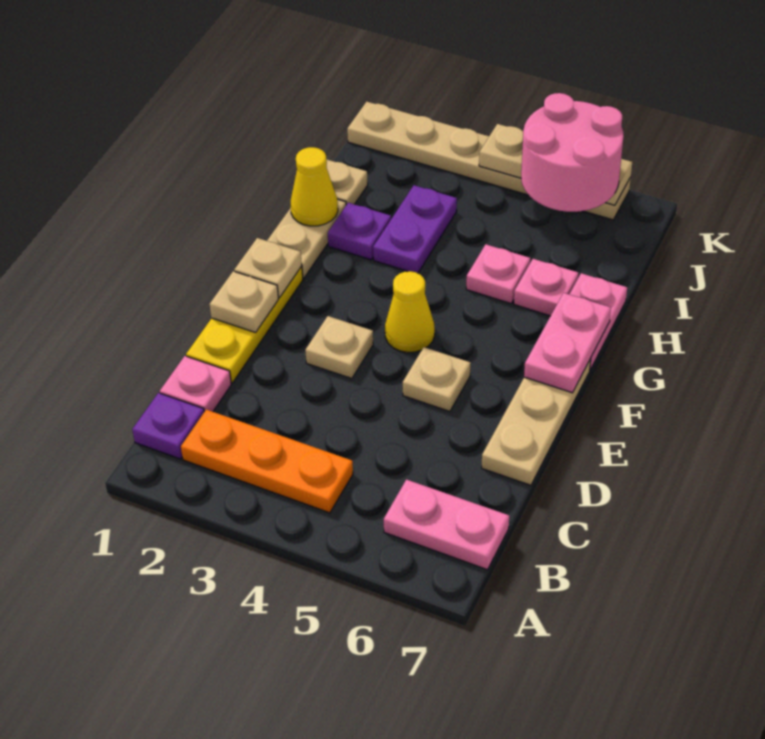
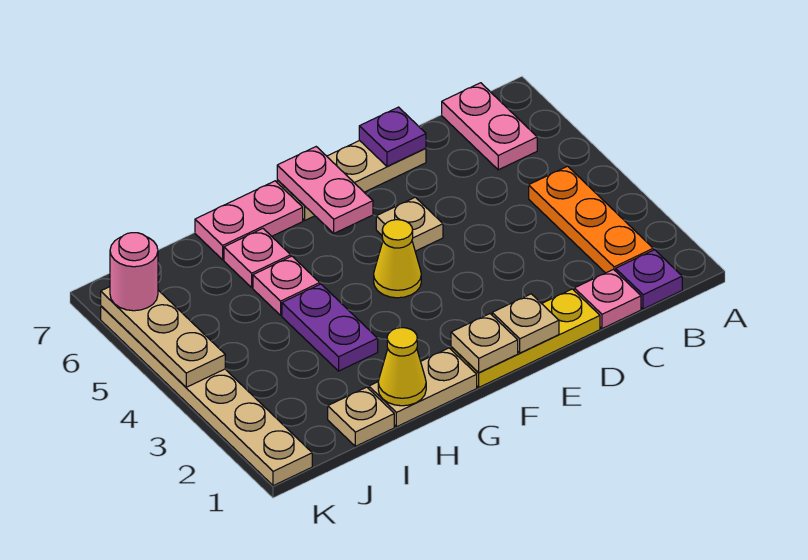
tan plate E3 level 1 -> none
pink plate F7:G7 level 2 -> pink plate F6:F7 level 2
purple plate H2 level 1 -> purple plate D7 level 2
purple plate H3:I3 level 1 -> purple plate H3:H4 level 1
pink round brick J5:K6 level 3 -> pink round brick K6 level 3

